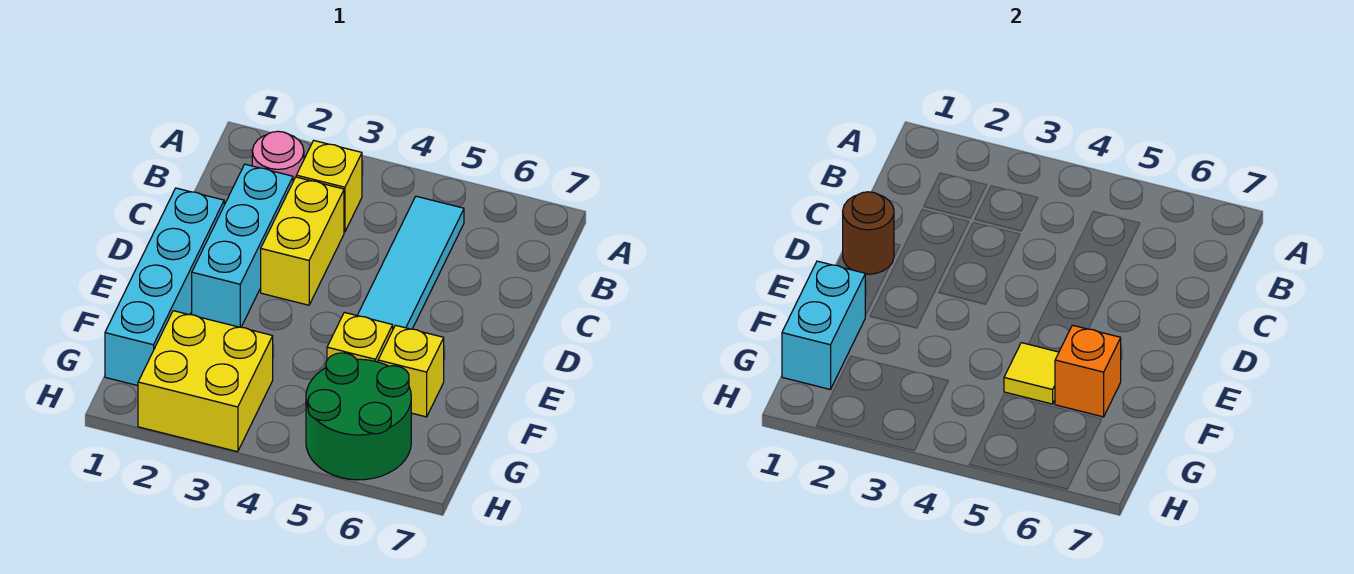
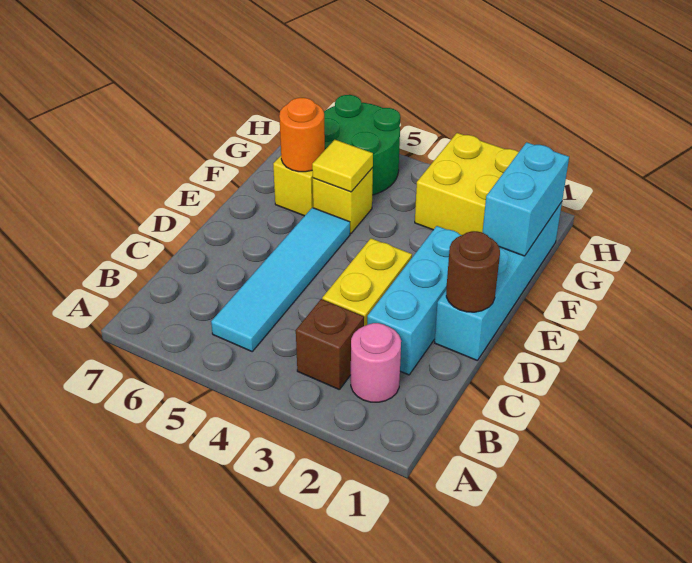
yellow brick B3 level 1 -> brown brick B3 level 1
orange brick F6 level 2 -> orange round brick F6 level 2

